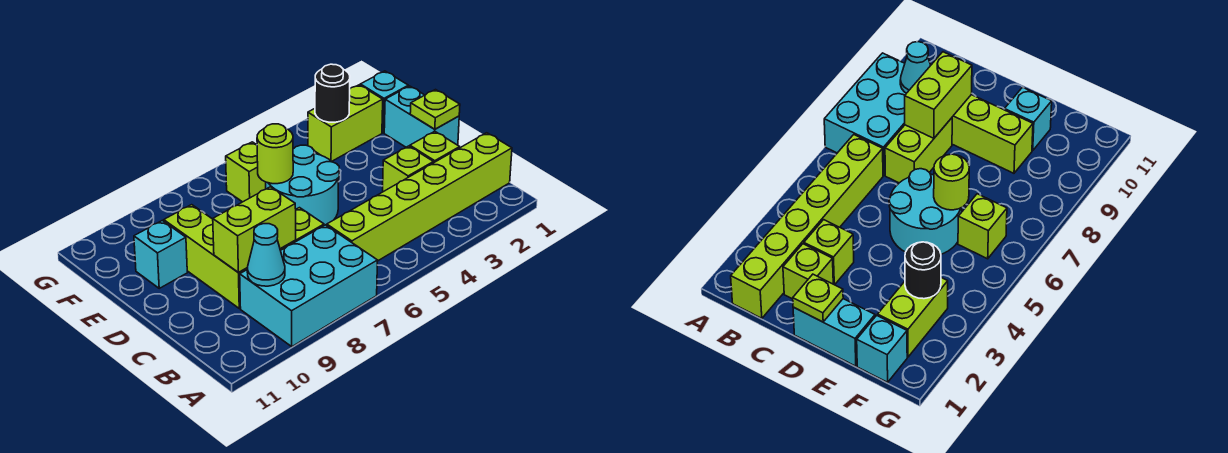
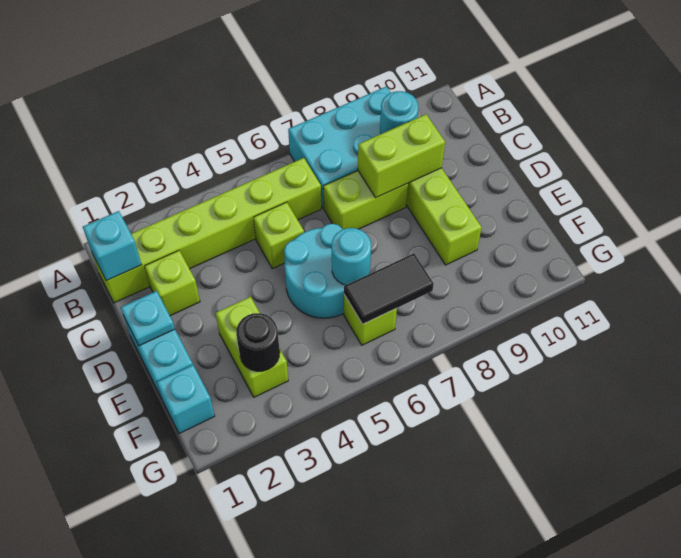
cyan cone B9 level 2 -> cyan round brick B9 level 2
lime brick C3 level 1 -> lime brick C5 level 1
lime plate D1 level 2 -> cyan plate D1 level 2
lime round brick E6 level 2 -> cyan round brick E6 level 2
cyan brick E10 level 1 -> cyan brick B1 level 2
lime brick F2:F3 level 1 -> lime brick E3:F3 level 1
none -> black tile F6:F7 level 2

